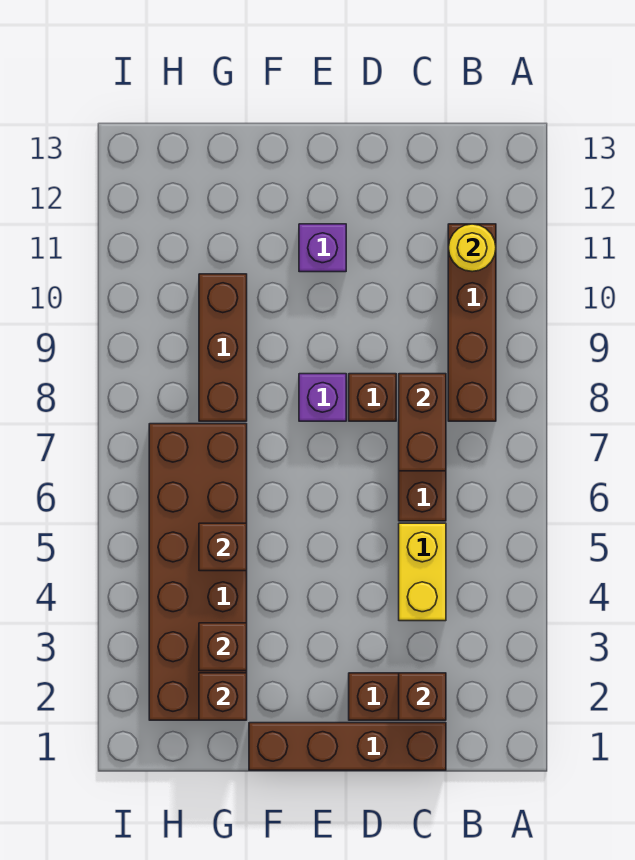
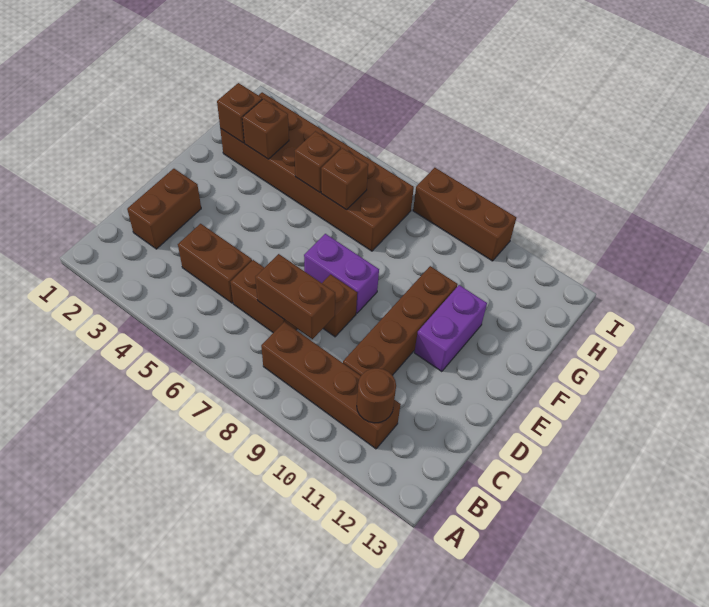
yellow round brick B11 level 2 -> brown round brick B11 level 2
brown brick C1:F1 level 1 -> brown brick C10:F10 level 1
brown brick C2 level 2 -> brown brick G6 level 2
yellow brick C4:C5 level 1 -> brown brick C4:C5 level 1
purple brick E8 level 1 -> purple brick E7:E8 level 1
purple brick E11 level 1 -> purple brick E11:F11 level 1
brown brick G8:G10 level 1 -> brown brick I8:I10 level 1

